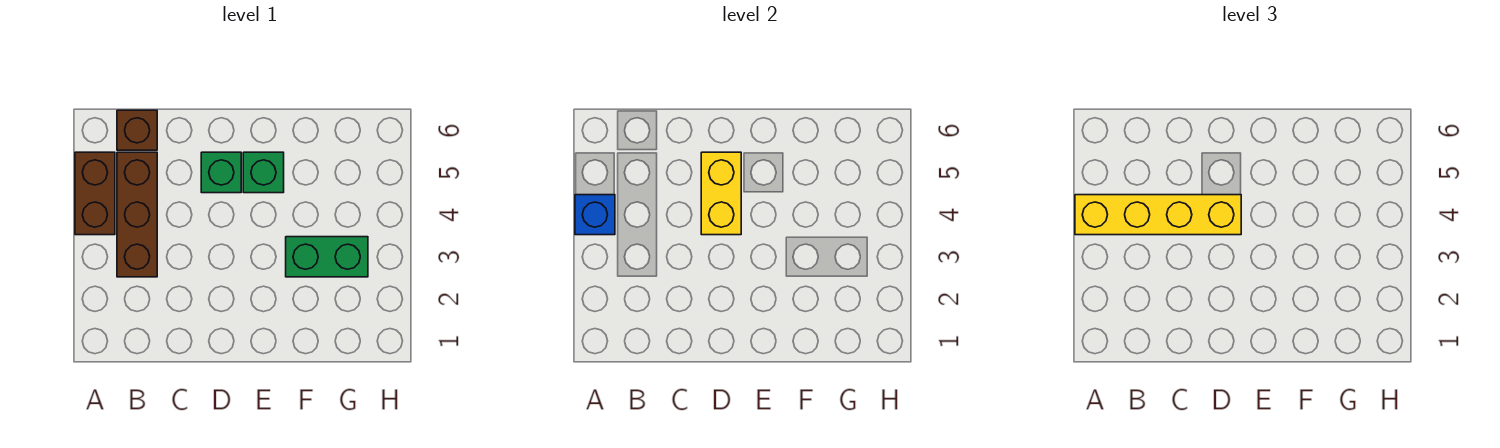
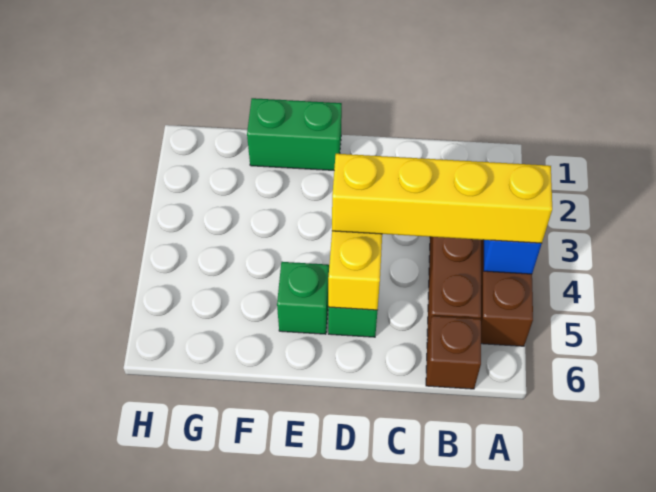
green brick F3:G3 level 1 -> green brick E1:F1 level 1

